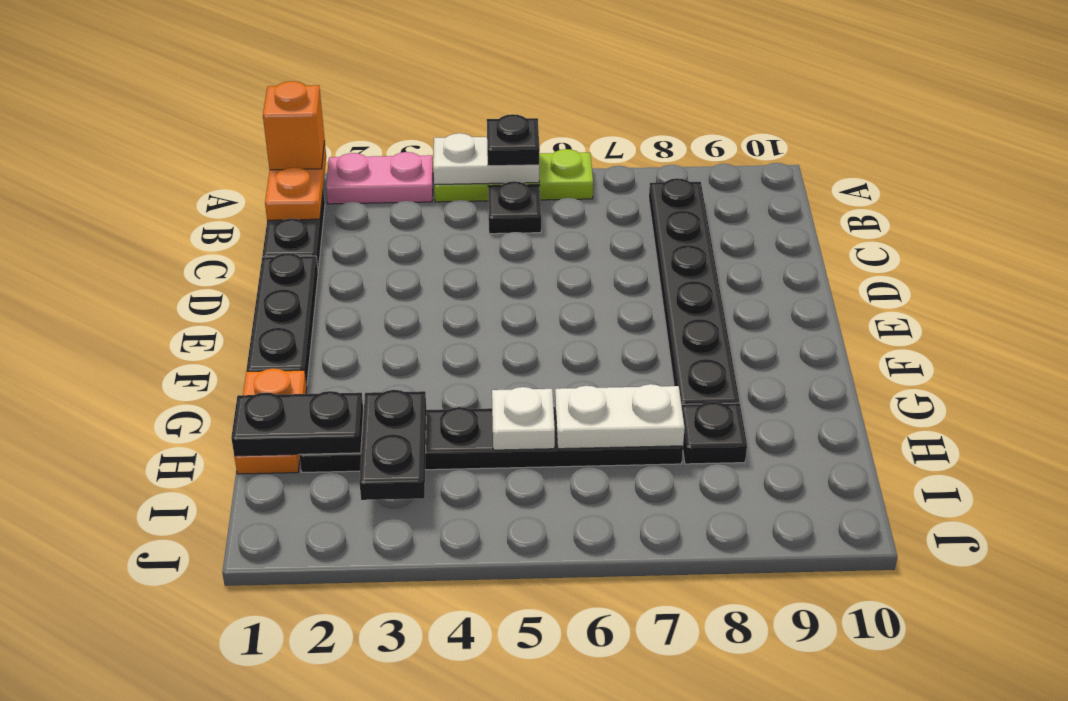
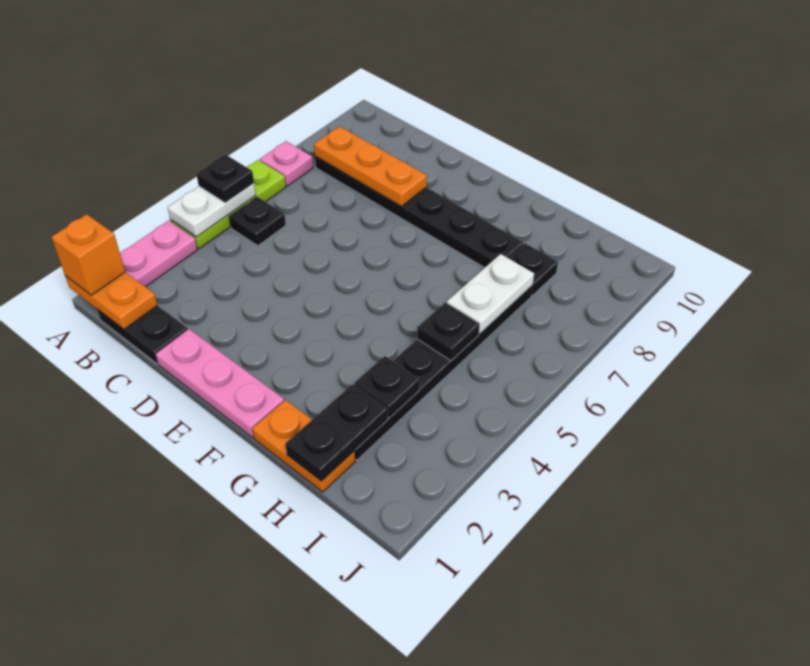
none -> pink plate A7 level 1
none -> orange plate B8:D8 level 2
black plate D1:F1 level 1 -> pink plate D1:F1 level 1
black plate H3:I3 level 2 -> black plate H3 level 2
white plate H5 level 2 -> black plate H5 level 2

